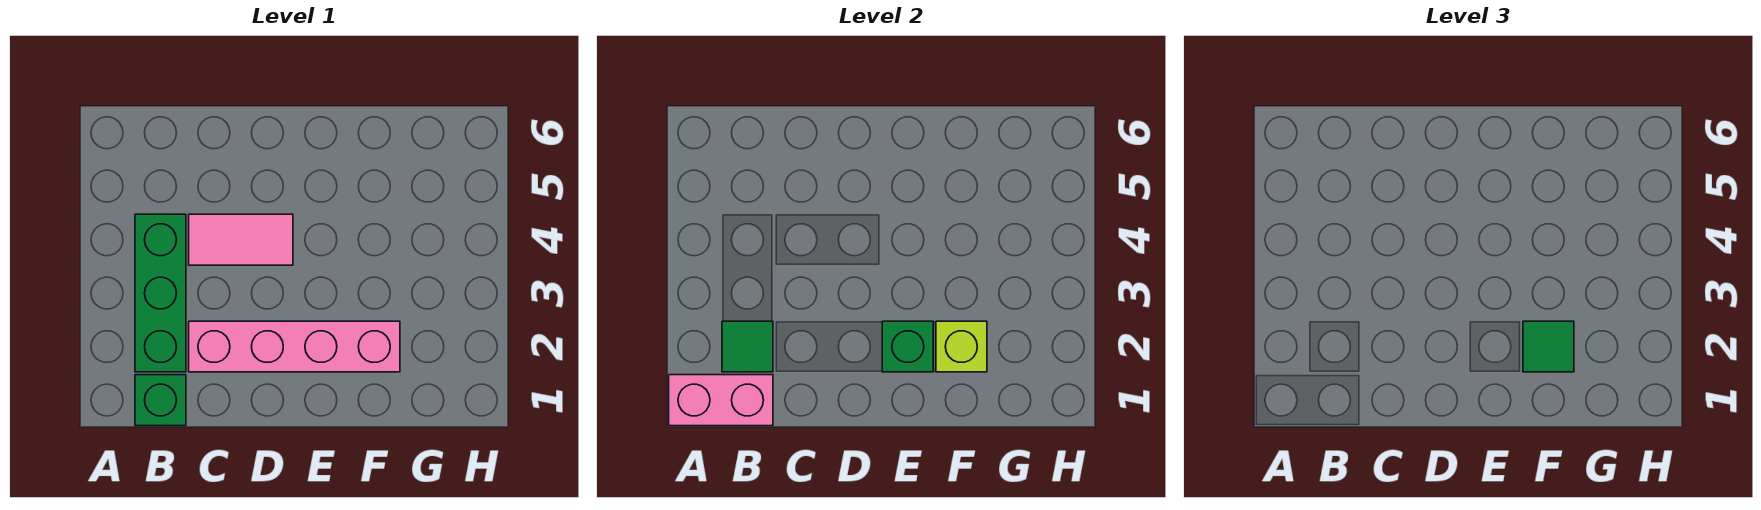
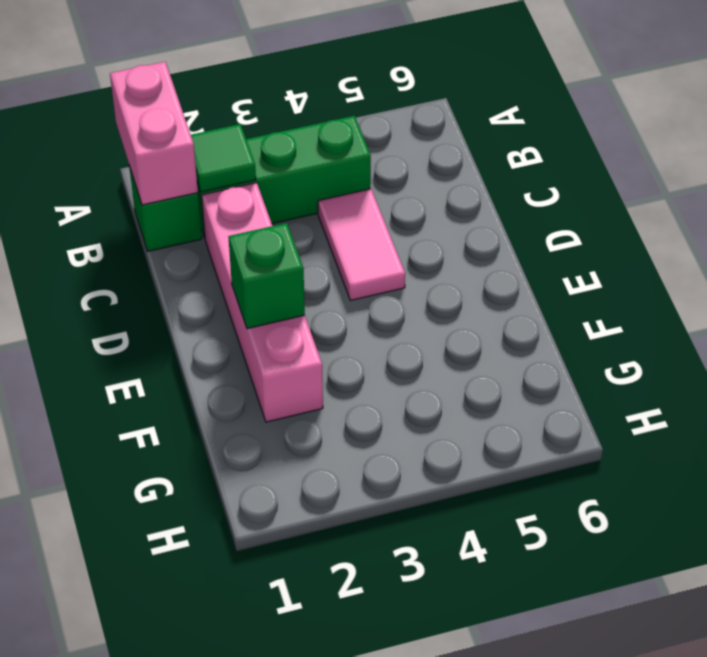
lime brick F2 level 2 -> none
green tile F2 level 3 -> none

